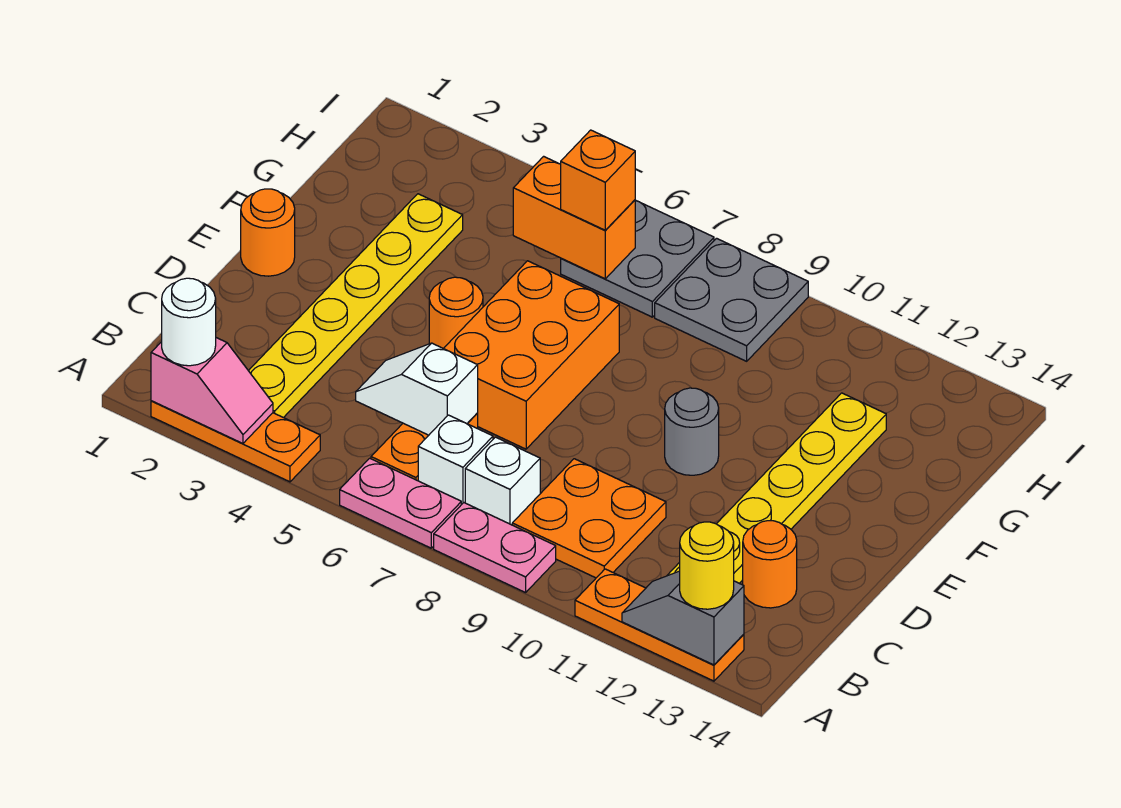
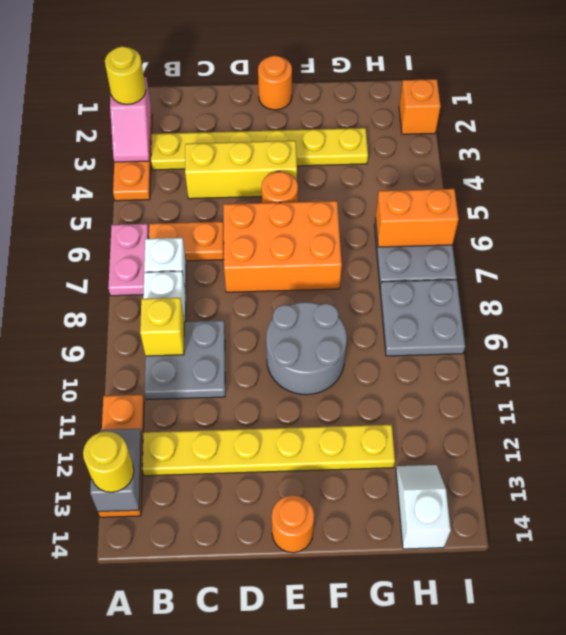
white round brick A2 level 3 -> yellow round brick A2 level 3
pink plate A8:A9 level 1 -> none
orange plate B9:C10 level 1 -> grey plate B9:C10 level 1
none -> yellow brick B9 level 2
none -> yellow brick C4:E4 level 1
white slope C5:C6 level 2 top 6 -> white slope H13:H14 level 1 top 14
orange round brick C13 level 1 -> orange round brick E14 level 1
grey round brick E10 level 1 -> grey round brick E9:F10 level 1
orange brick H5:H6 level 2 -> orange brick H6:I6 level 2
orange brick H6 level 3 -> orange brick I2 level 1

